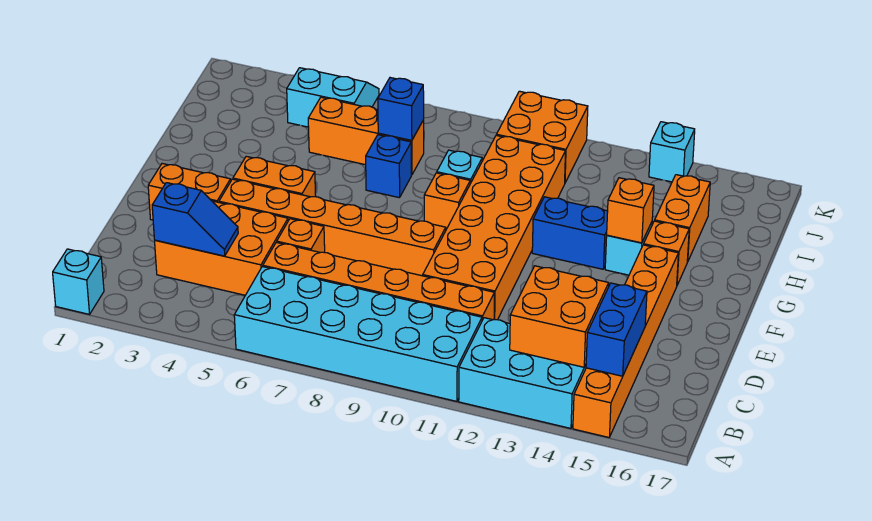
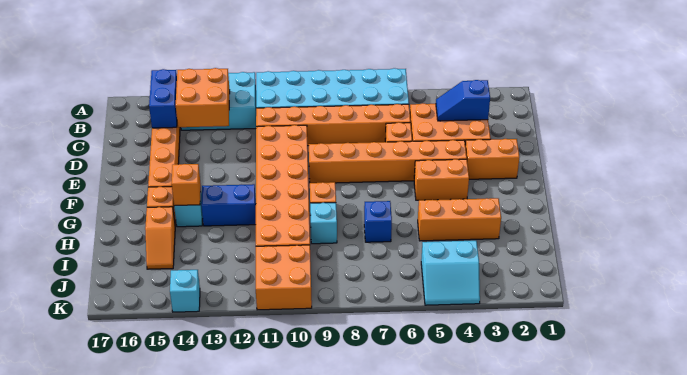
cyan brick A1 level 1 -> none
orange brick H15:I15 level 1 -> orange slope H15:I15 level 1 top H
orange brick I5:I7 level 1 -> orange brick H3:H5 level 1
blue brick I7 level 2 -> none

